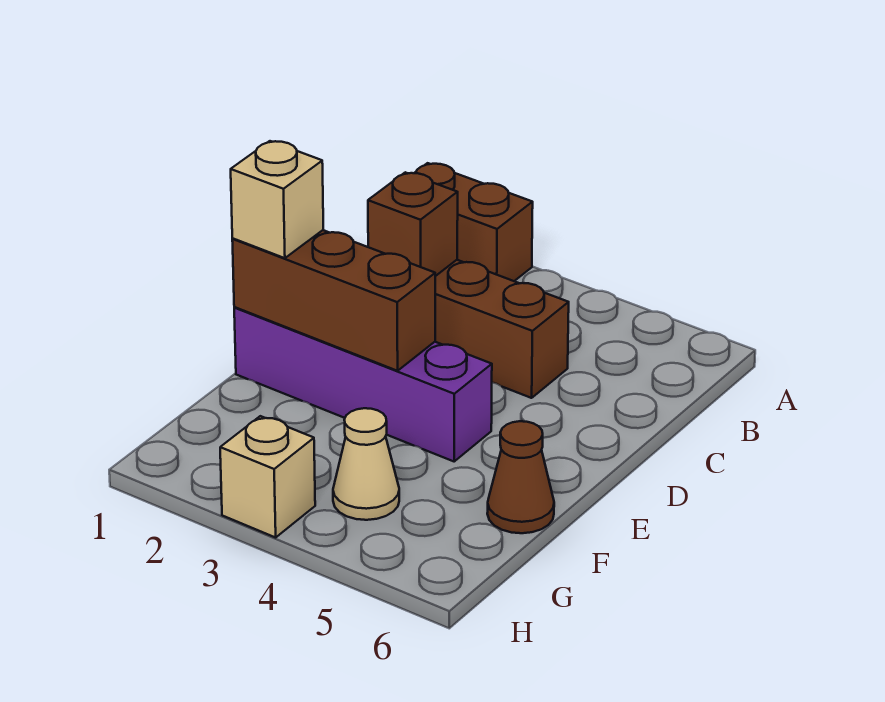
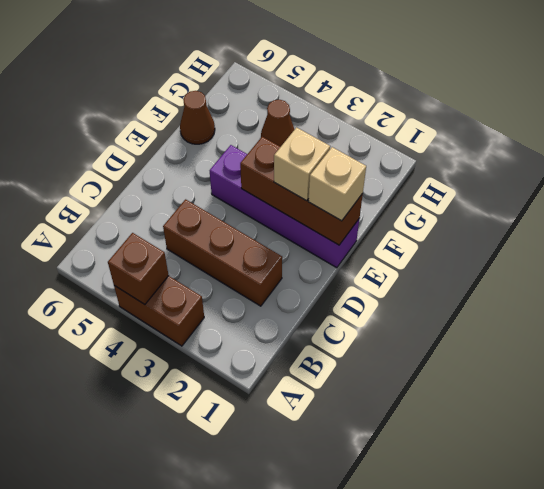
brown brick A1:A2 level 1 -> brown brick A3:A4 level 1
brown brick C2 level 2 -> brown brick A4 level 2
tan cone G4 level 1 -> brown cone G4 level 1
tan brick H3 level 1 -> tan brick E2 level 3

